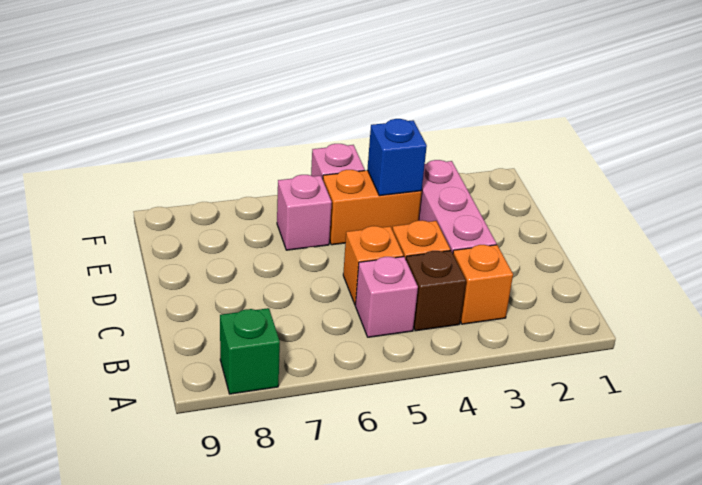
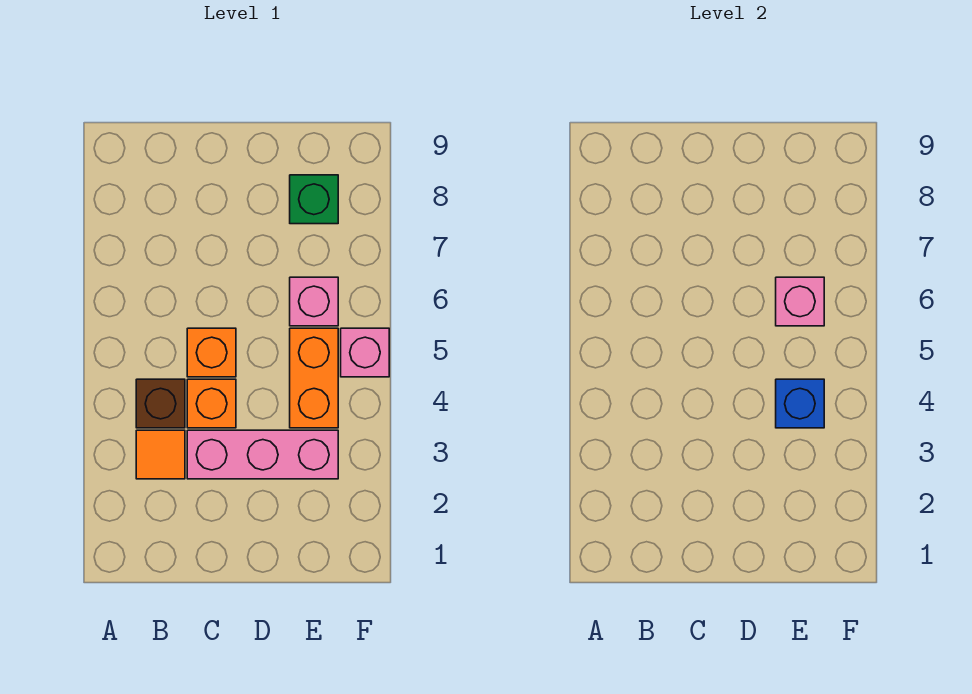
green brick A8 level 1 -> green brick E8 level 1
orange brick B3 level 1 -> orange tile B3 level 1
pink brick B5 level 1 -> pink brick E6 level 2

